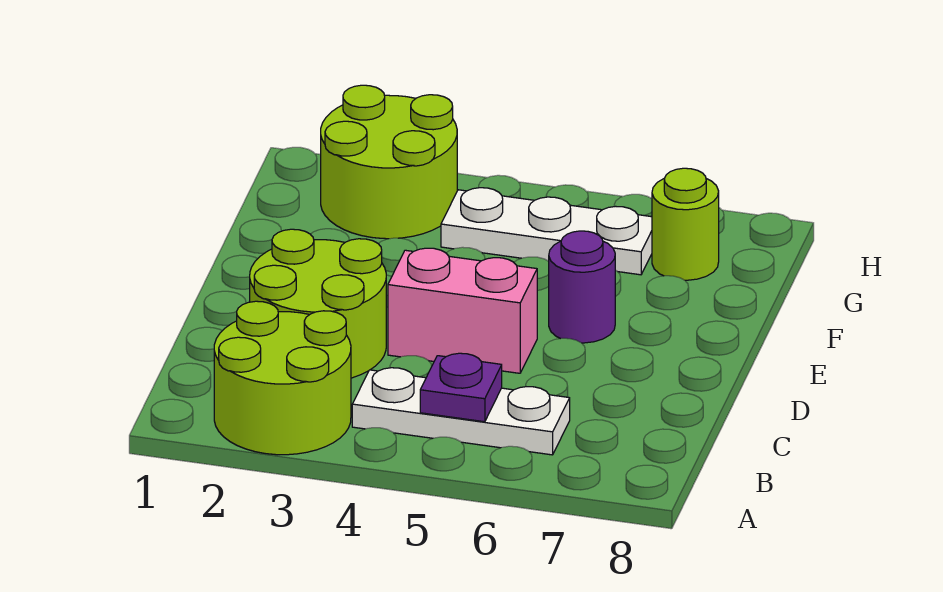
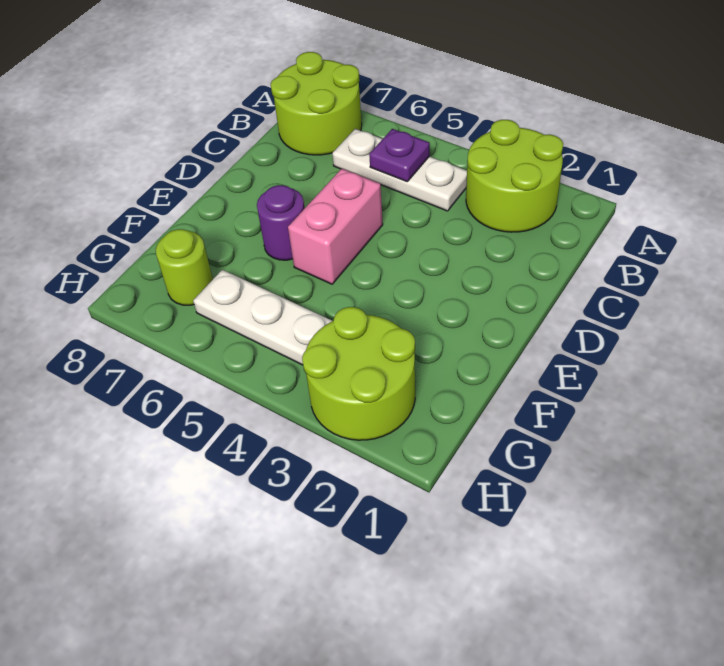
lime round brick C2:D3 level 1 -> lime round brick A7:B8 level 1
pink brick D4:D5 level 1 -> pink brick D5:E5 level 1

